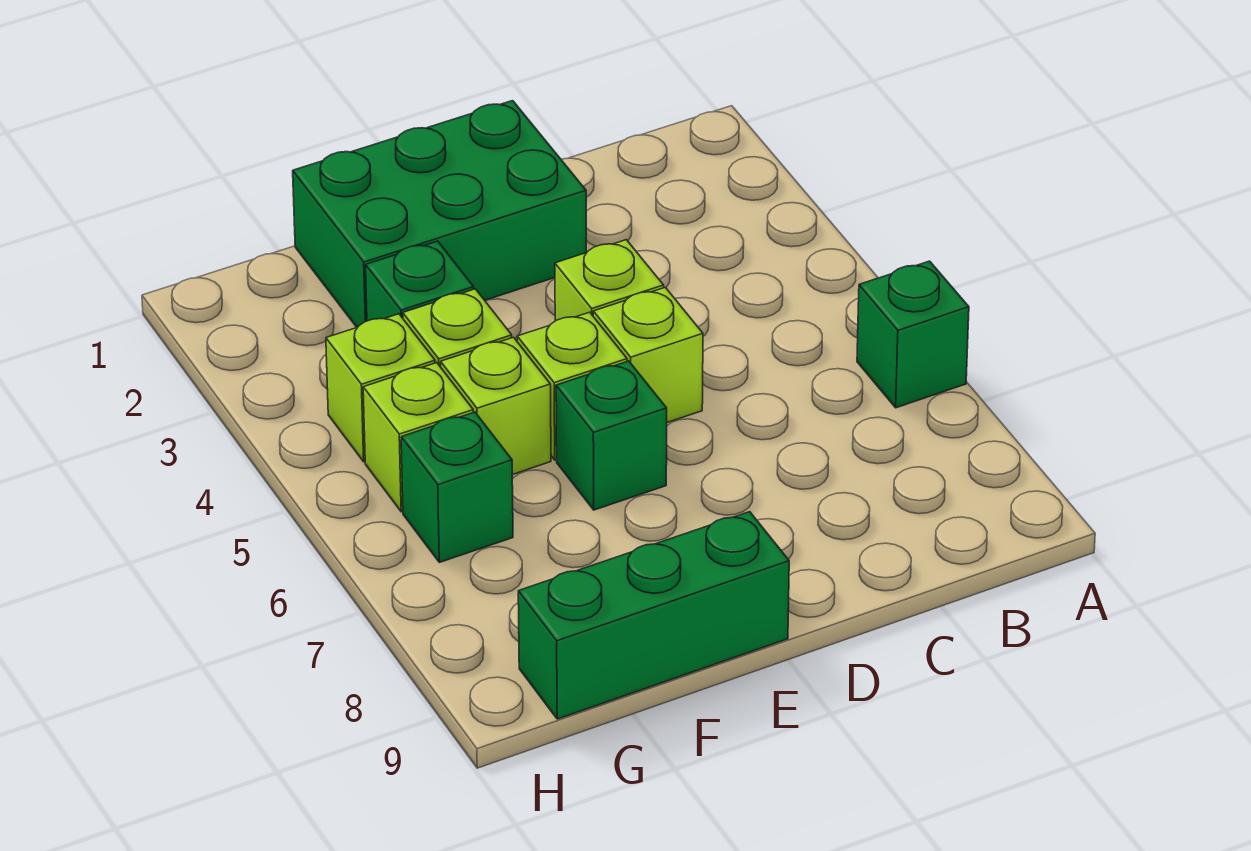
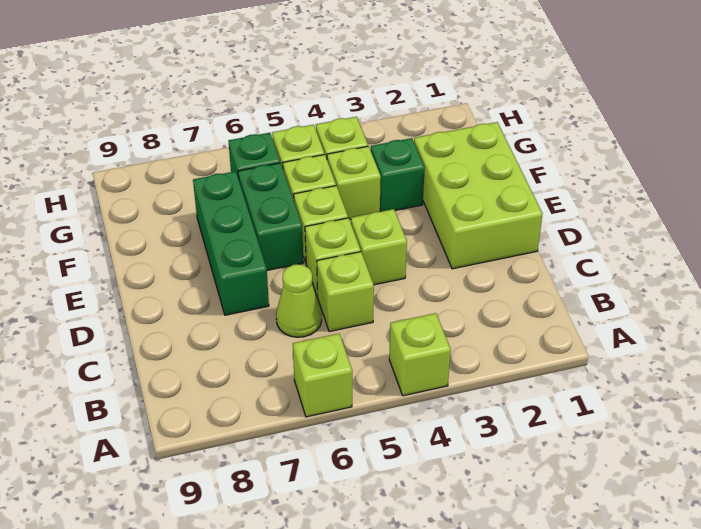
none -> lime brick A4 level 1
green brick A6 level 1 -> lime brick A6 level 1
none -> lime brick C5 level 1
none -> lime cone C6 level 1
green brick D1:F2 level 1 -> lime brick D1:F2 level 1
green brick E6 level 1 -> green brick E6:F6 level 1
green brick E9:G9 level 1 -> green brick D7:F7 level 1

